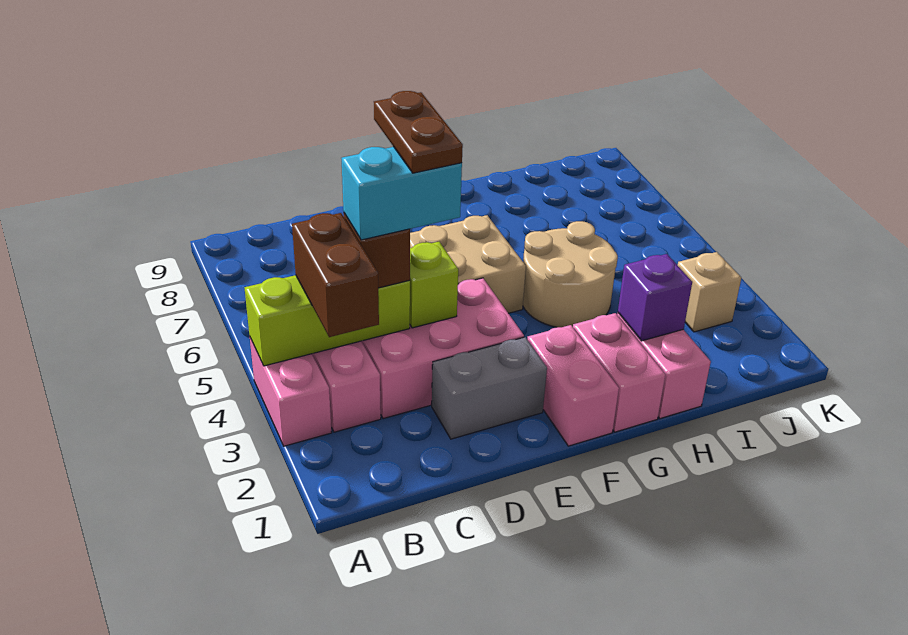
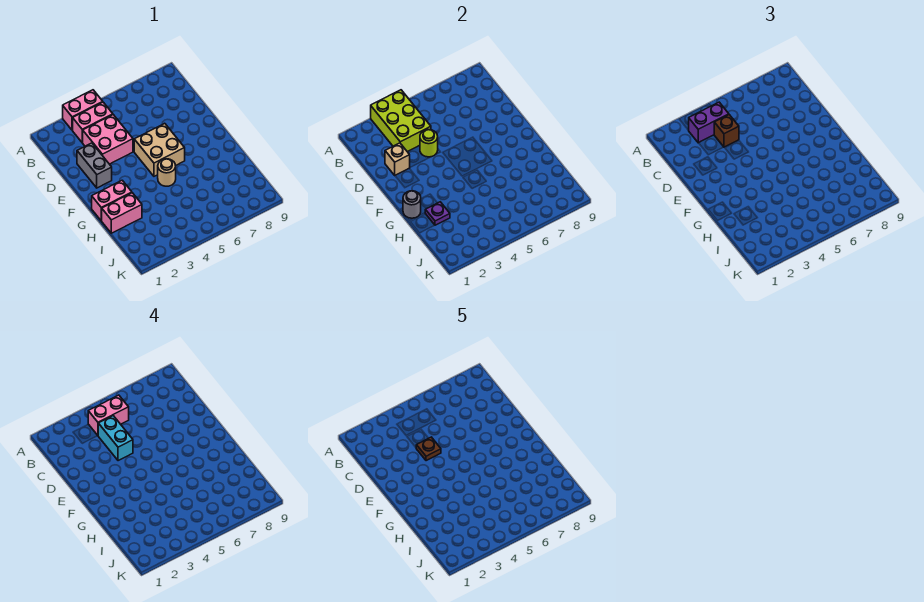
lime brick A4:C4 level 2 -> lime brick A3:C4 level 2
brown brick B3:B4 level 3 -> purple brick B3:B4 level 3
pink brick C3:E4 level 1 -> pink brick C3:D4 level 1
lime brick D4 level 2 -> lime round brick D4 level 2
brown plate D4:D5 level 5 -> brown plate D4 level 5
pink brick F1:F2 level 1 -> pink brick B4:B5 level 4
none -> grey round brick G1 level 2
tan round brick G4:H5 level 1 -> tan round brick G5 level 1
purple brick H2 level 2 -> purple plate H2 level 2
tan brick J3 level 1 -> tan brick D2 level 2

